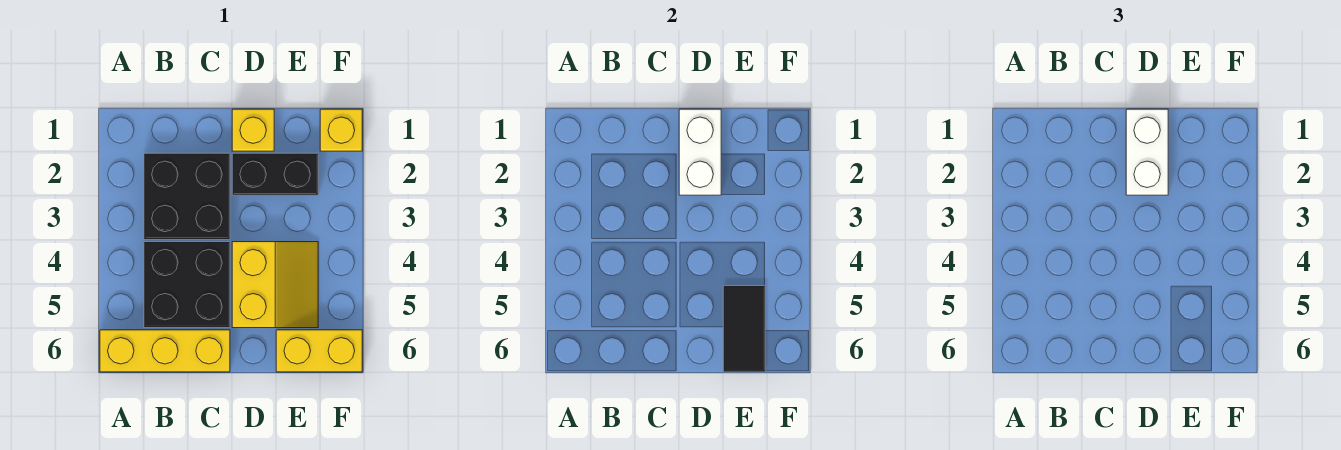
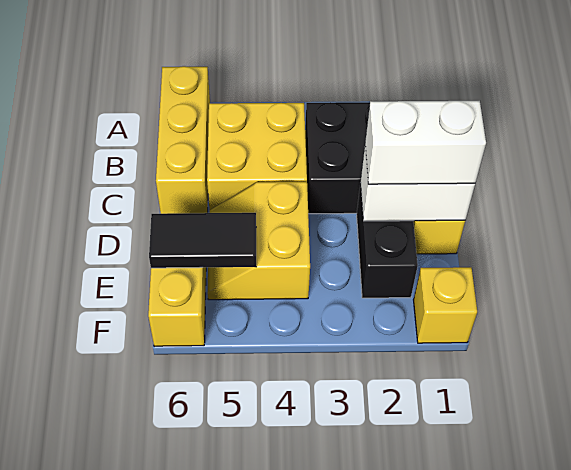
black brick B4:C5 level 1 -> yellow brick B4:C5 level 1
yellow slope D4:E5 level 1 top D -> yellow slope D4:E5 level 1 top 4

